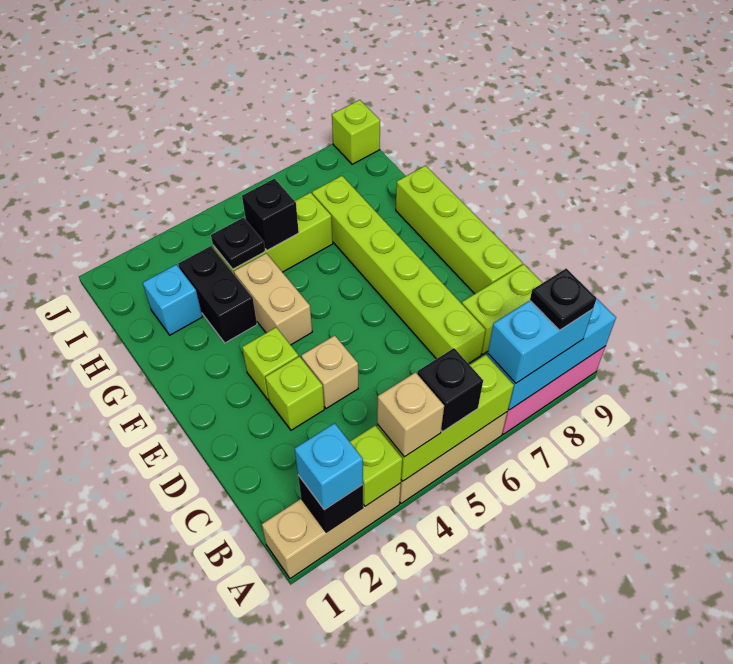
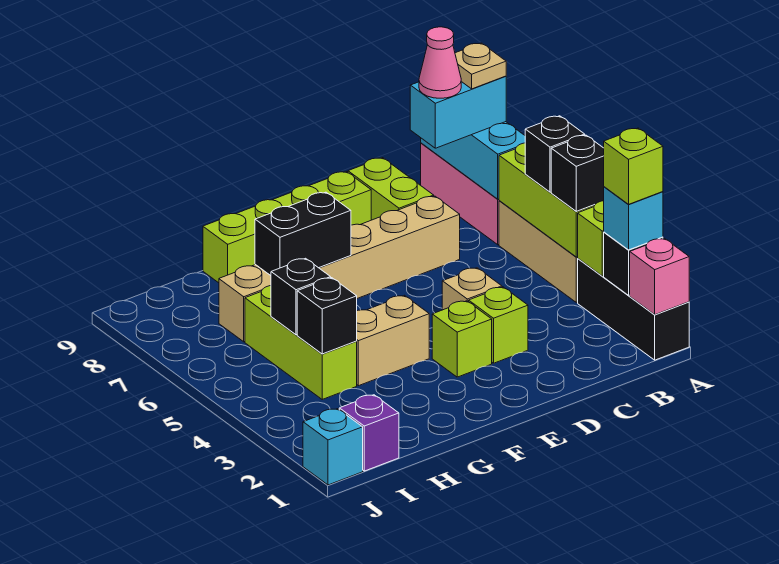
tan brick A1:A3 level 1 -> black brick A1:A3 level 1
none -> pink brick A1 level 2
tan brick A4 level 3 -> black brick A4 level 3
cyan brick A7:A8 level 3 -> cyan brick A8:B8 level 3
black plate A8 level 4 -> tan plate A8 level 4
none -> pink cone B8 level 4
lime brick C7:H7 level 1 -> tan brick C7:H7 level 1
black brick G3:H3 level 1 -> black brick F7:G7 level 2
cyan brick H2 level 1 -> cyan brick J1 level 1
black plate H4 level 2 -> black brick H4 level 2
none -> purple brick I1 level 1
lime brick J9 level 1 -> lime brick A2 level 4

